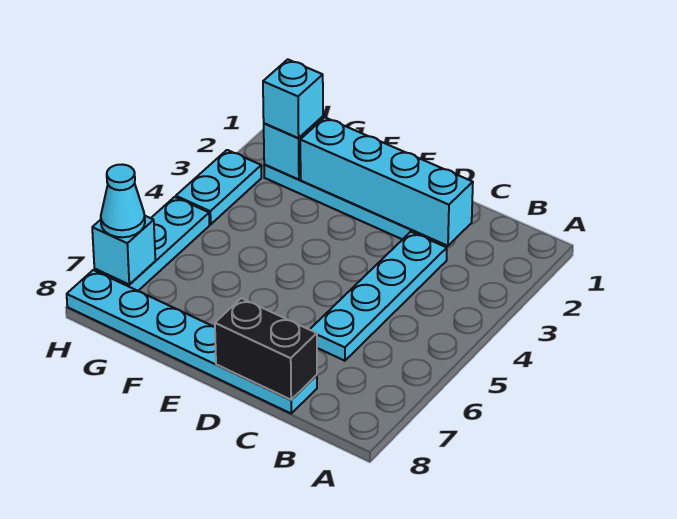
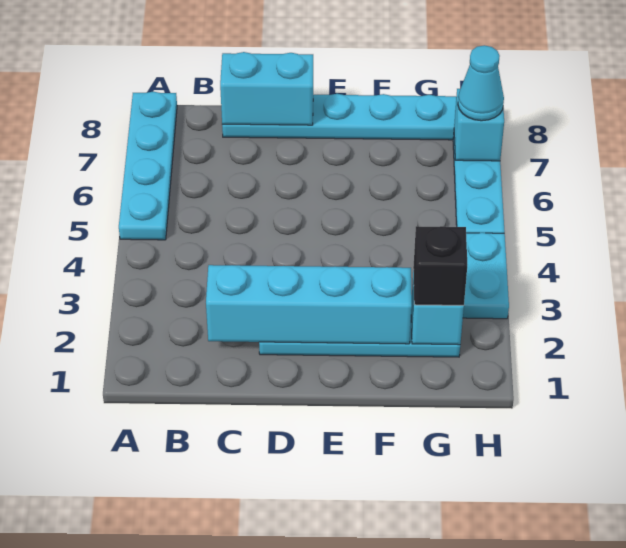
cyan plate C3:C6 level 1 -> cyan plate A5:A8 level 1
black brick C8:D8 level 2 -> cyan brick C8:D8 level 2
cyan brick G2 level 3 -> black brick G2 level 3

